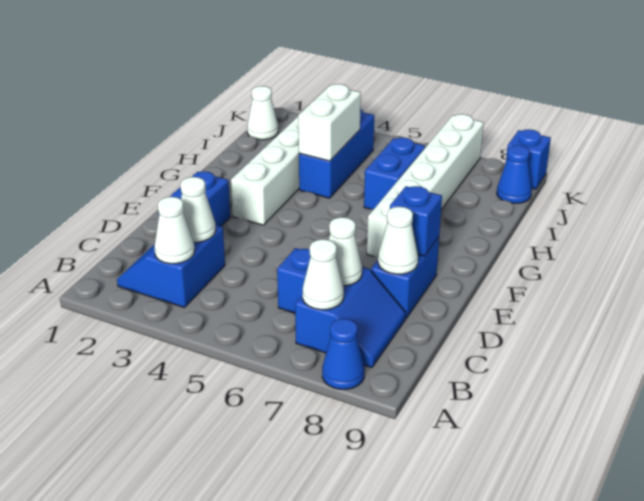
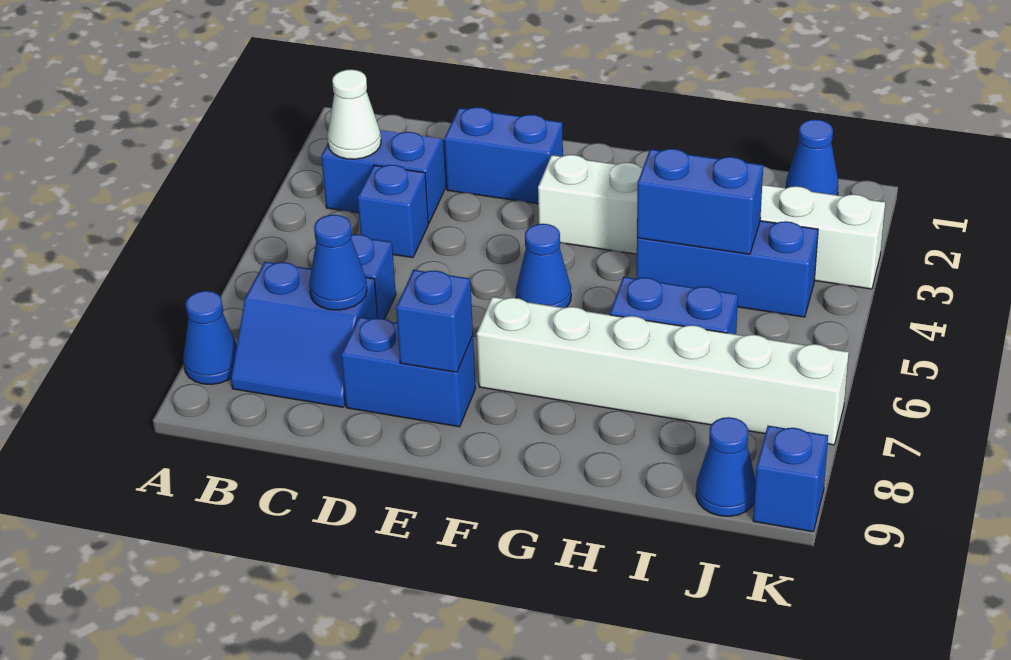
white cone B7 level 2 -> none
white cone C3 level 2 -> none
none -> blue brick C4 level 1
white cone C7 level 2 -> blue cone C7 level 2
white cone D8 level 2 -> none
none -> blue cone F5 level 1
white brick H4:I4 level 2 -> blue brick H4:I4 level 2
white cone J1 level 1 -> blue cone J1 level 1

